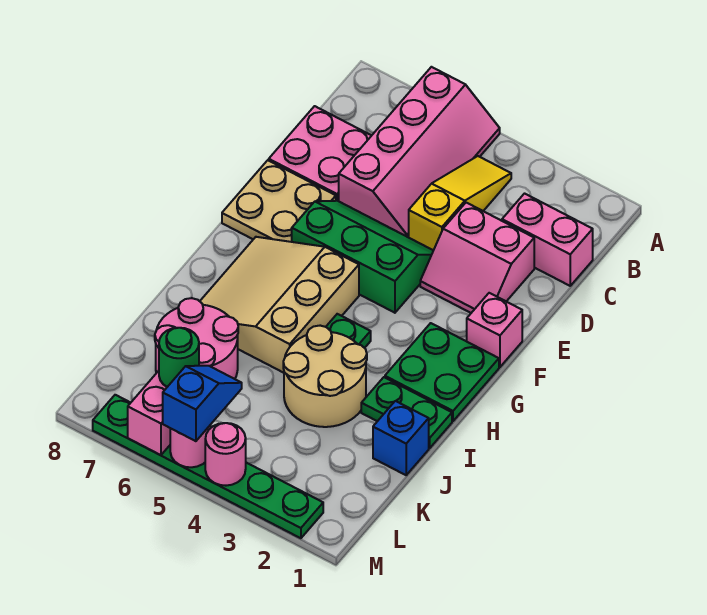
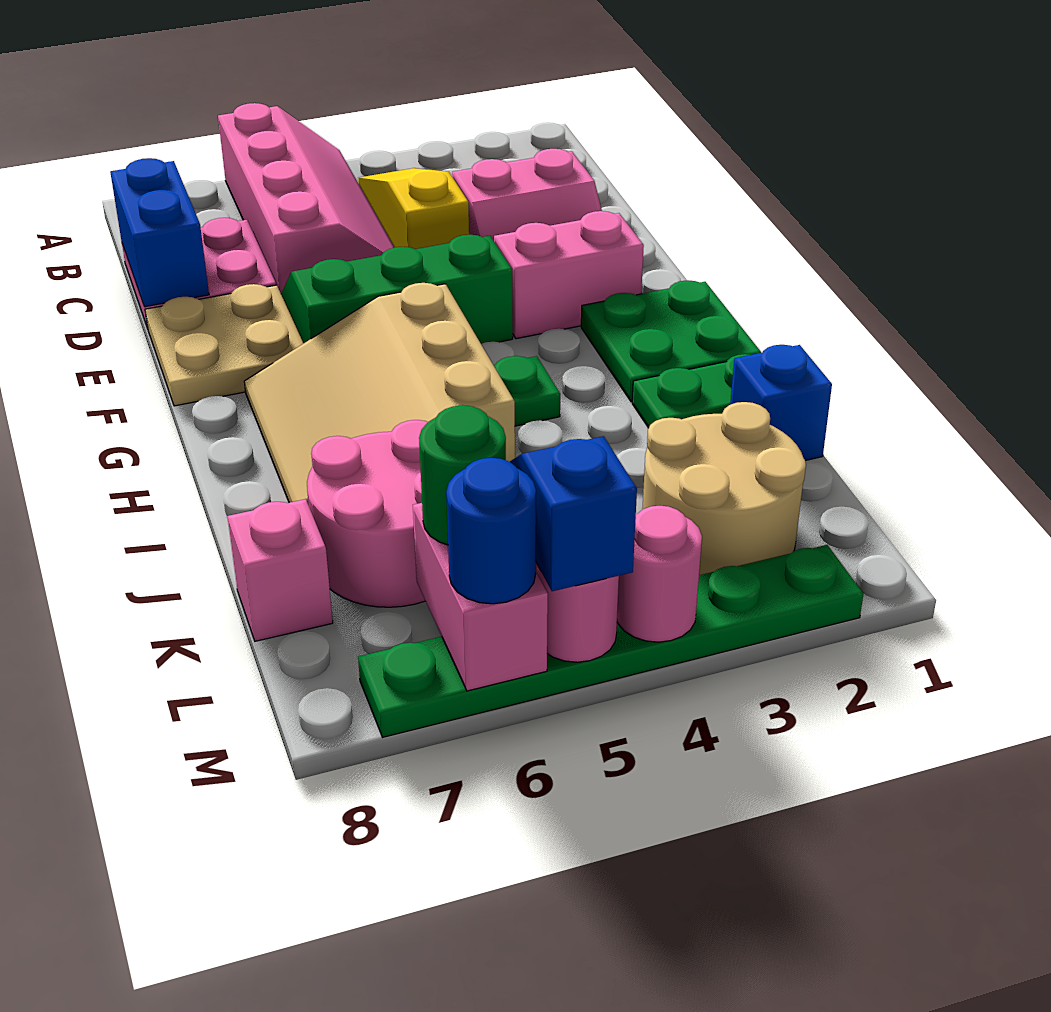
pink brick C1:C2 level 1 -> pink brick F2:F3 level 1
none -> blue brick C8:D8 level 2
pink brick F1 level 1 -> pink brick K8 level 1
tan round brick I3:J4 level 1 -> tan round brick K2:L3 level 1
none -> blue round brick M6 level 3

